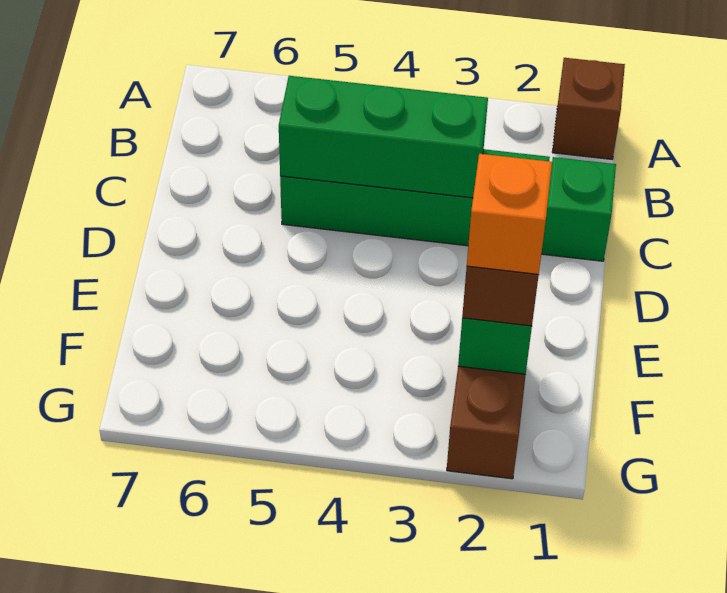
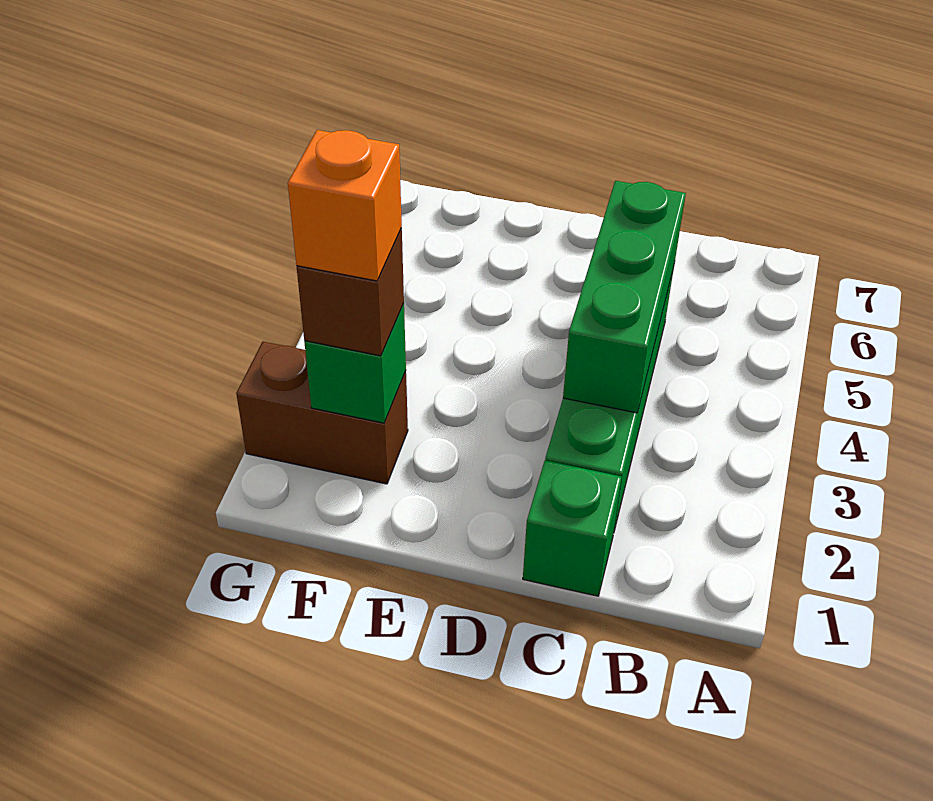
brown brick A1 level 1 -> none

